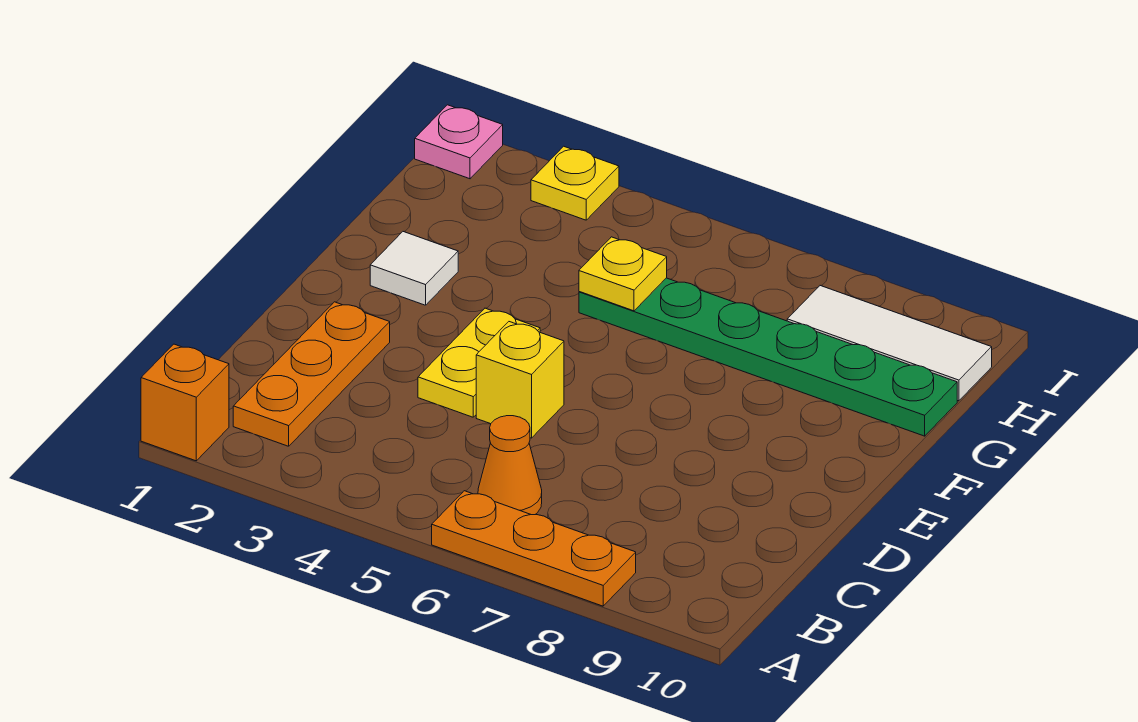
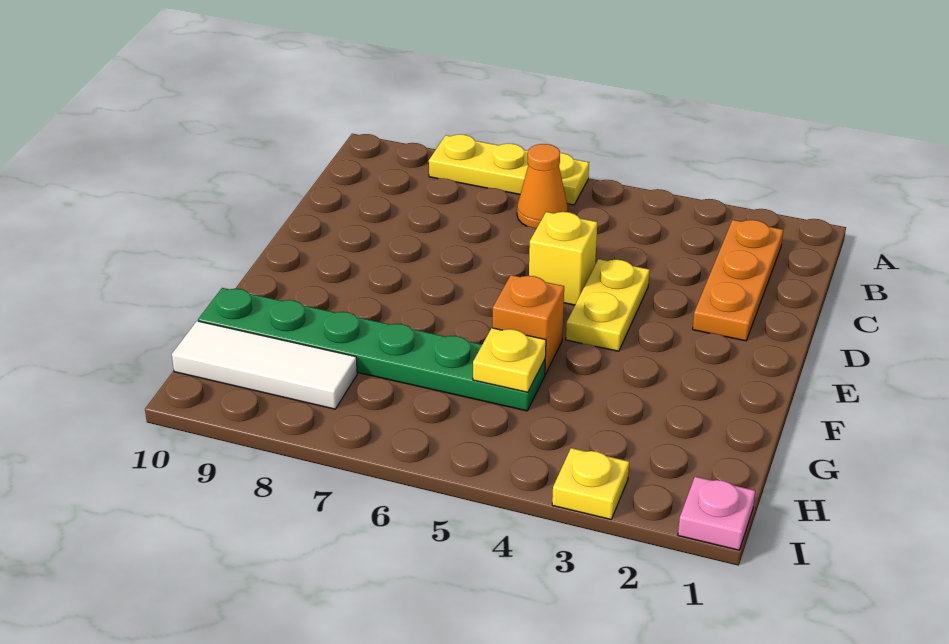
orange brick A1 level 1 -> orange brick F5 level 1
orange plate A6:A8 level 1 -> yellow plate A6:A8 level 1
white tile F2 level 1 -> none

